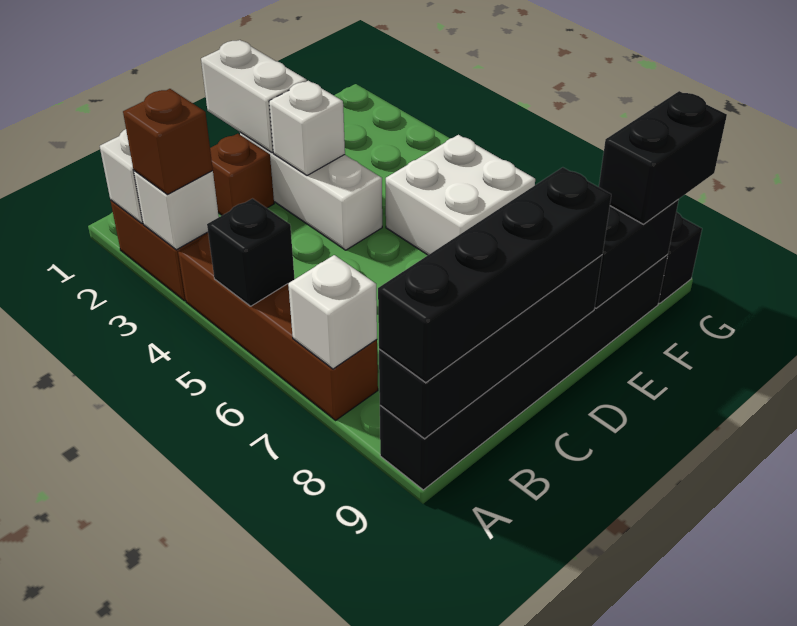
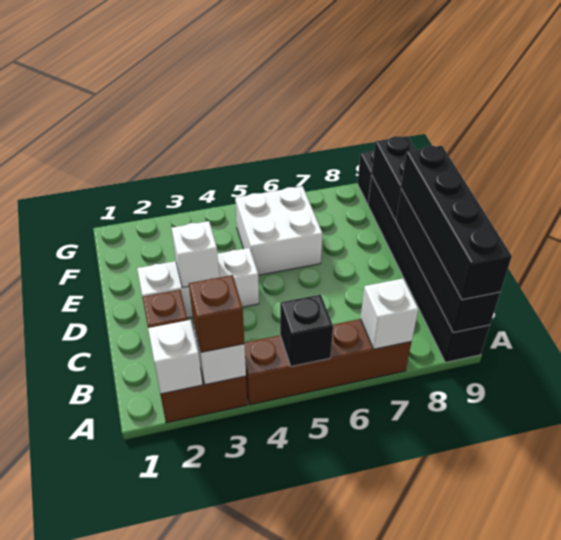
white brick D1:D2 level 2 -> none
black brick F9:G9 level 3 -> none

